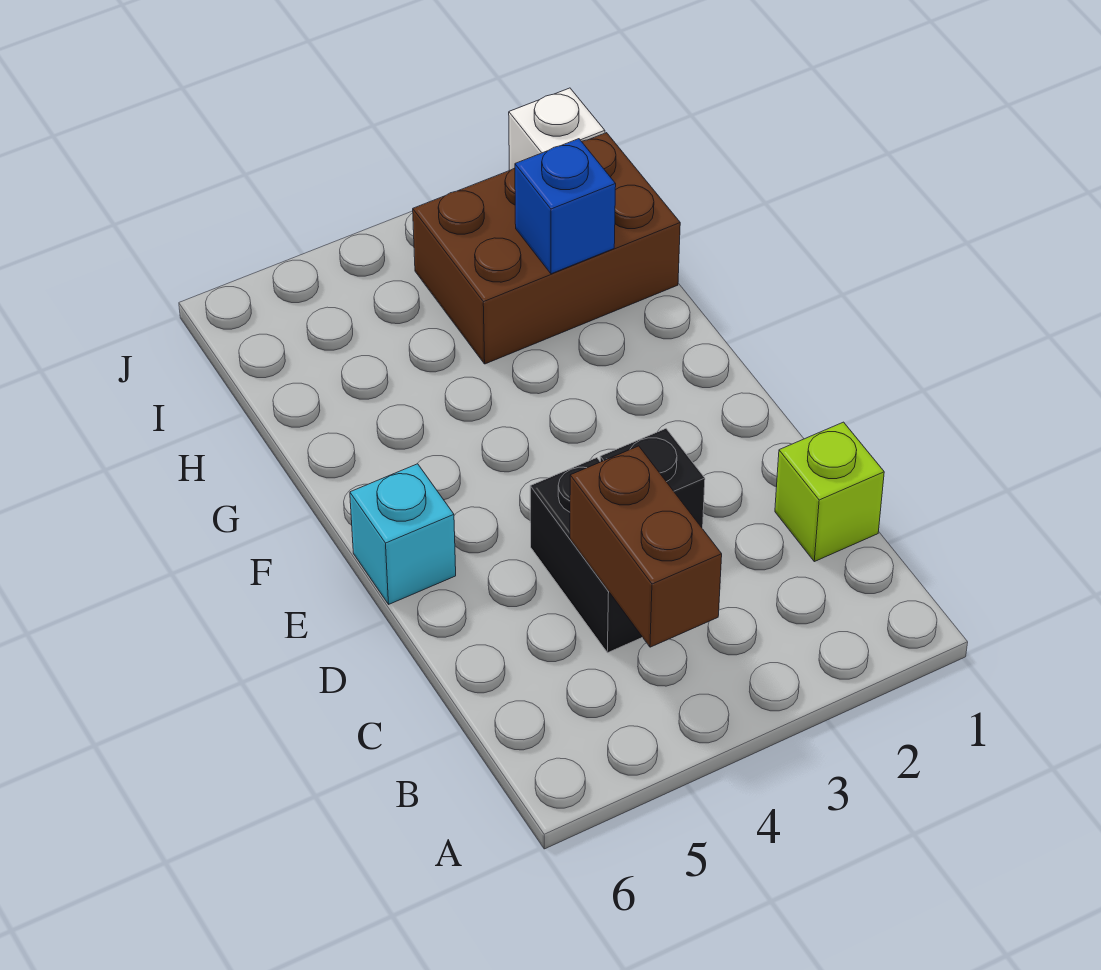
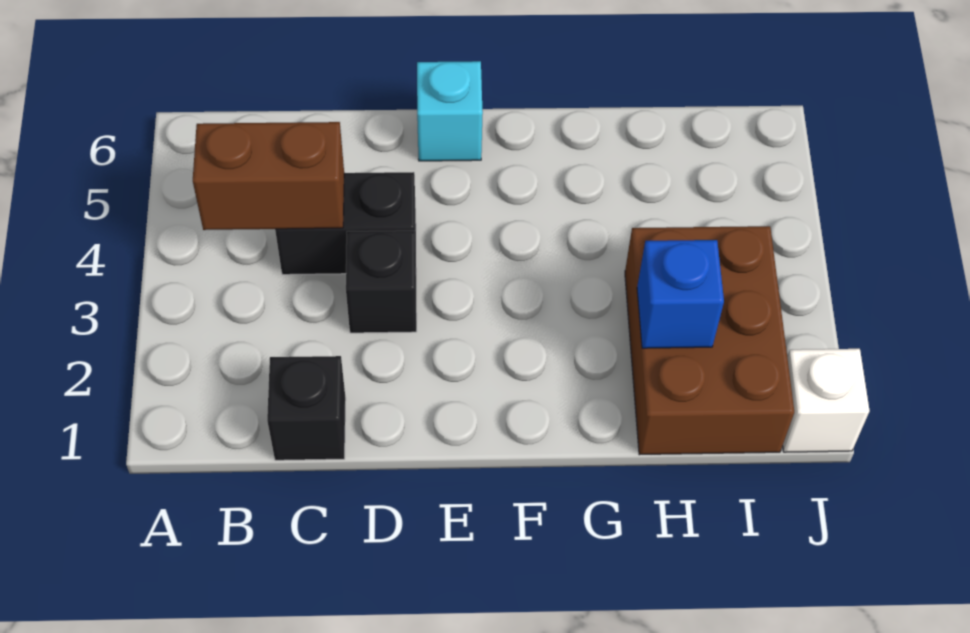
lime brick C1 level 1 -> black brick C1 level 1

